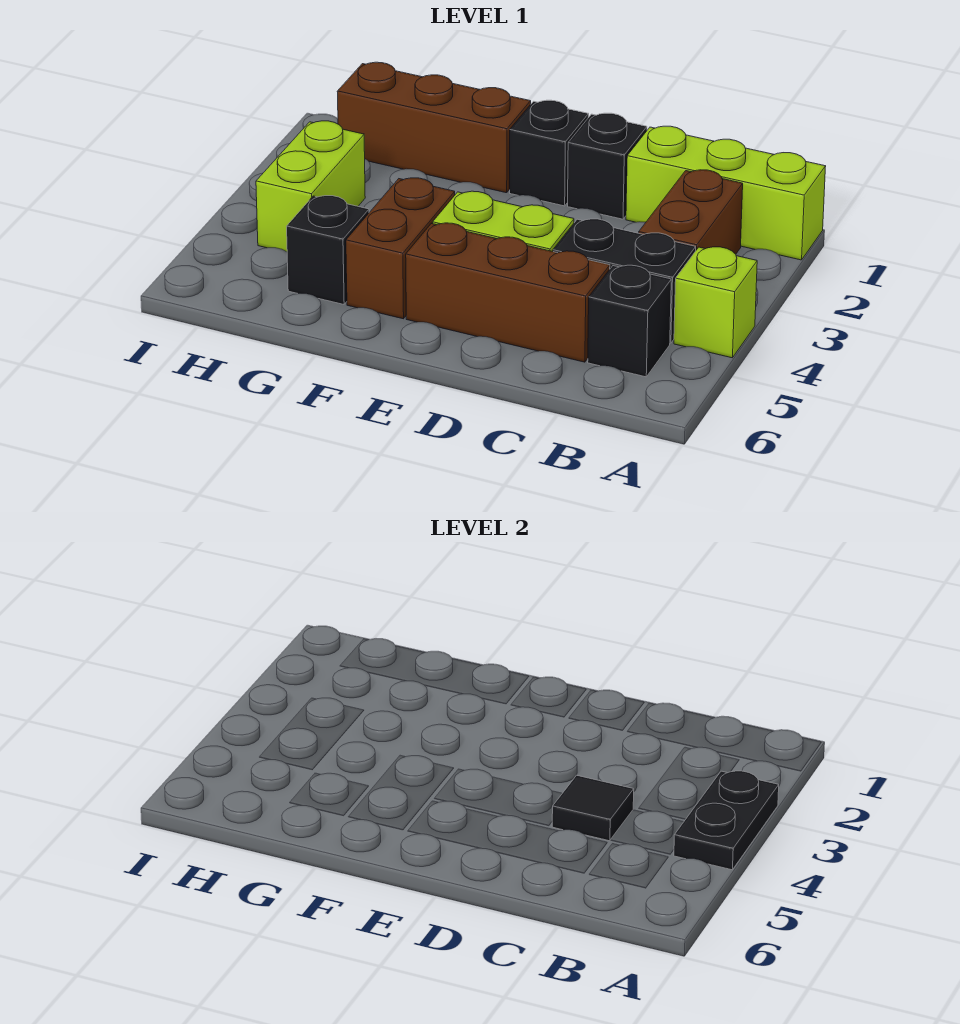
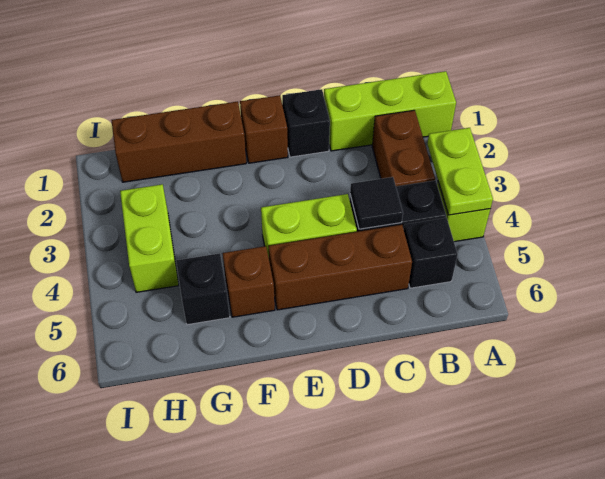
black plate A3:A4 level 2 -> lime plate A3:A4 level 2
black brick E1 level 1 -> brown brick E1 level 1
brown brick F4:F5 level 1 -> brown brick F5 level 1

